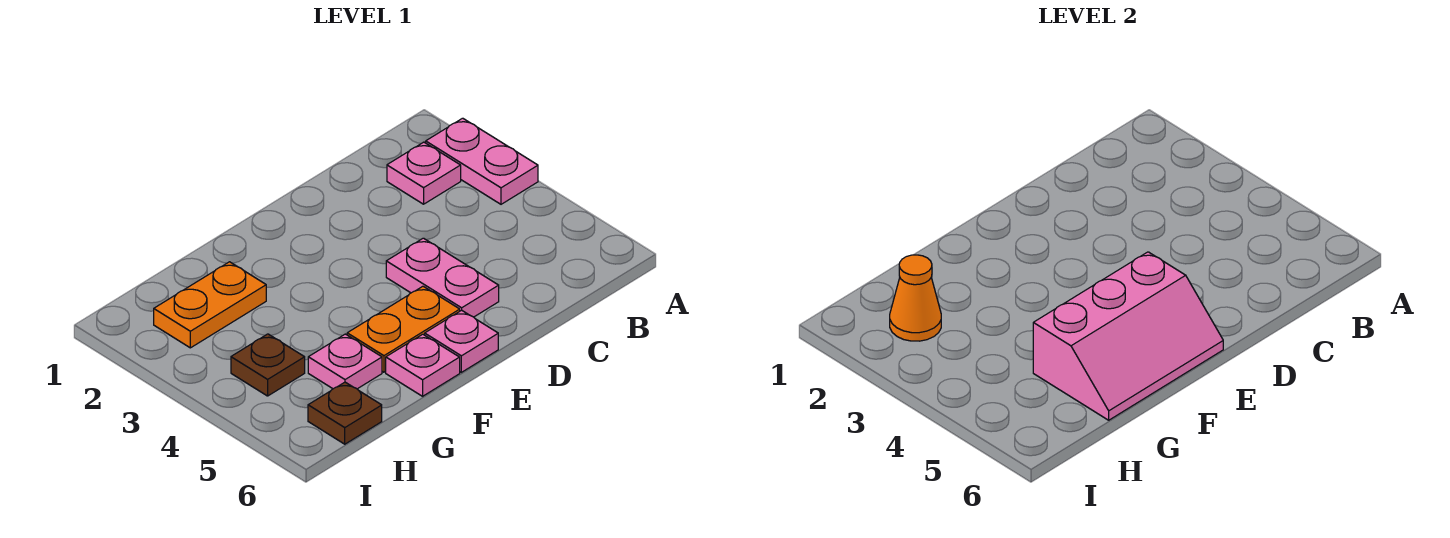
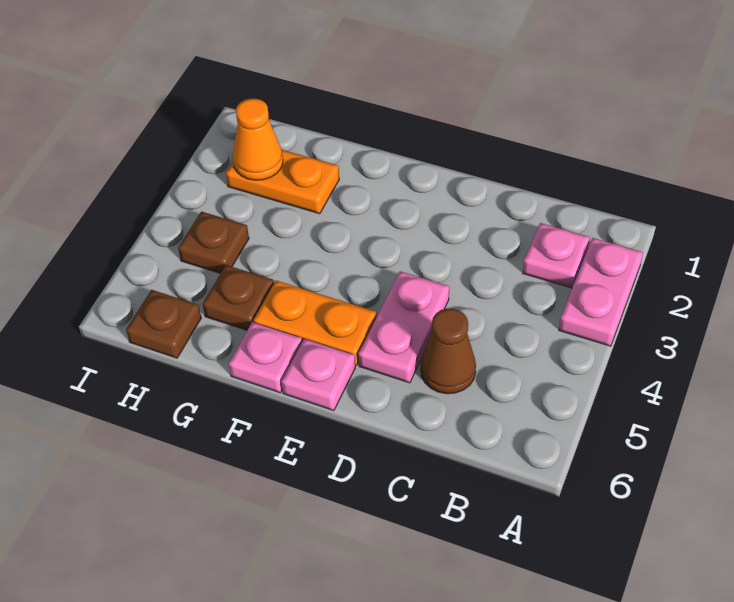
none -> brown cone C5 level 1
pink slope E5:G6 level 2 top 5 -> none
pink plate G5 level 1 -> brown plate G5 level 1

